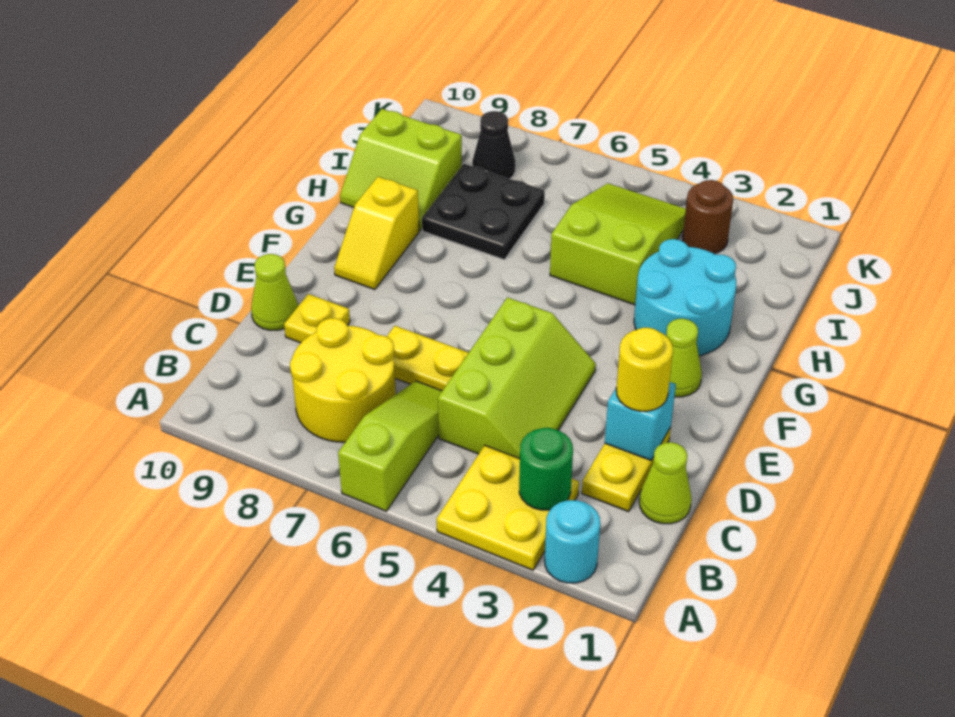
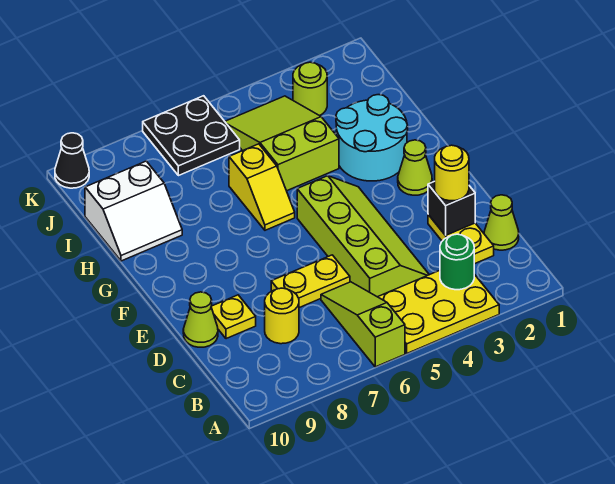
cyan round brick A2 level 1 -> none
yellow plate A3:B4 level 1 -> yellow plate A3:B5 level 1
yellow round brick B7:C8 level 1 -> yellow round brick C8 level 1
lime slope C4:E5 level 1 top 5 -> lime slope C4:F5 level 1 top 5
cyan brick D2 level 2 -> black brick D2 level 2
yellow slope F9:G9 level 1 top G -> yellow slope G6:H6 level 1 top H
black plate H7:I8 level 1 -> black plate J6:K7 level 1
lime slope H9:I10 level 1 top I -> white slope H9:I10 level 1 top I
brown round brick J3 level 1 -> lime round brick J3 level 1
black cone J8 level 1 -> black cone K10 level 1

